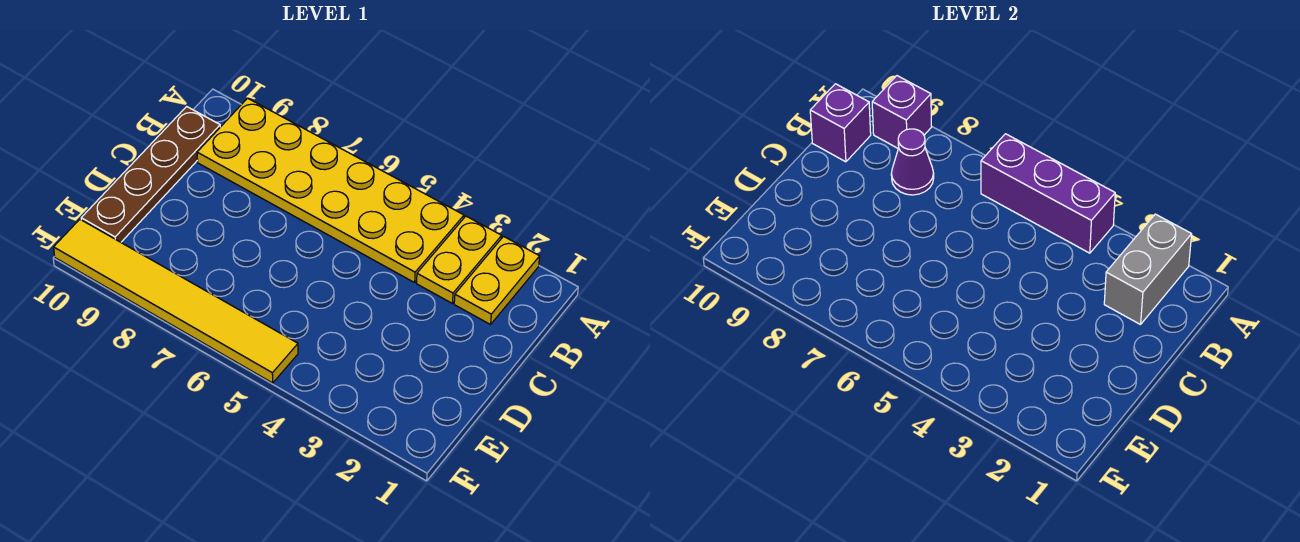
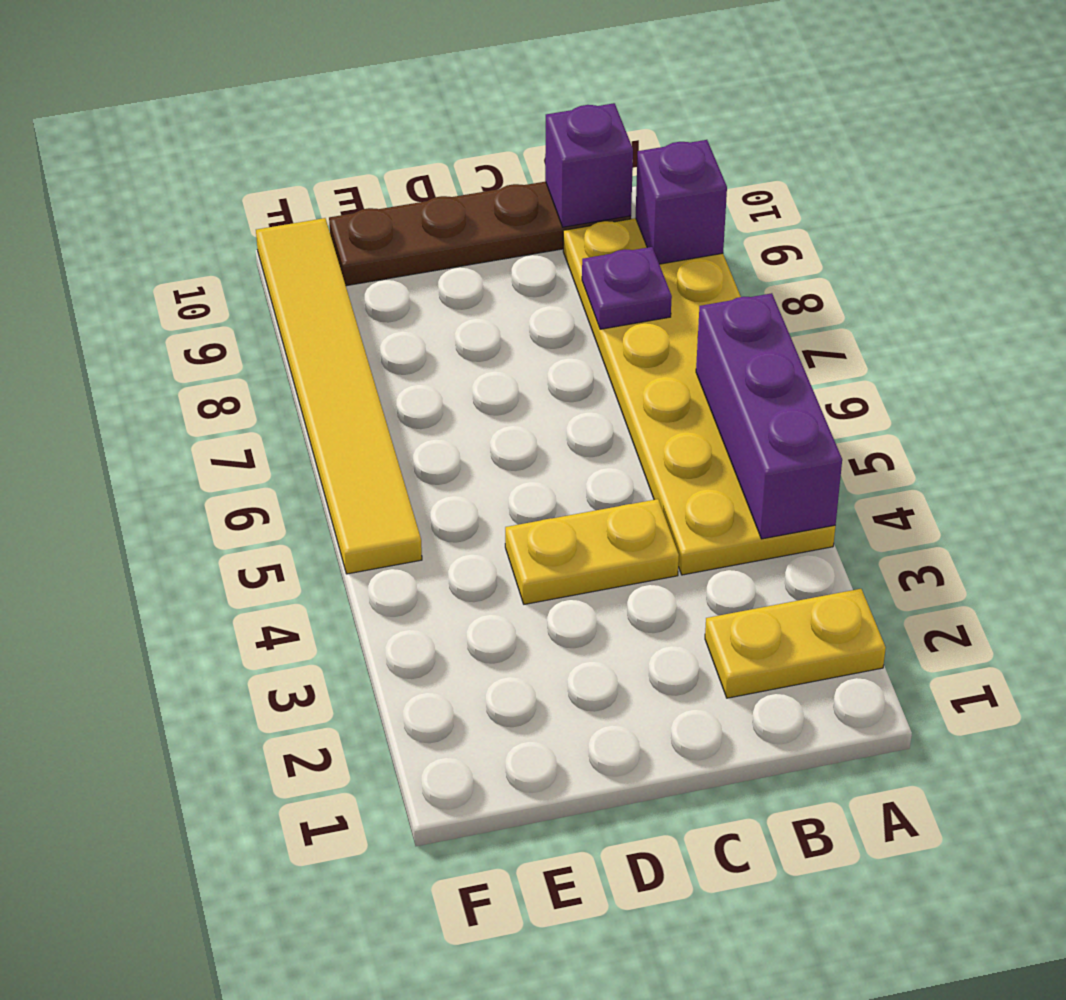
grey brick A2:B2 level 2 -> none
yellow plate A3:B3 level 1 -> yellow plate C4:D4 level 1
purple cone B8 level 2 -> purple plate B8 level 2

